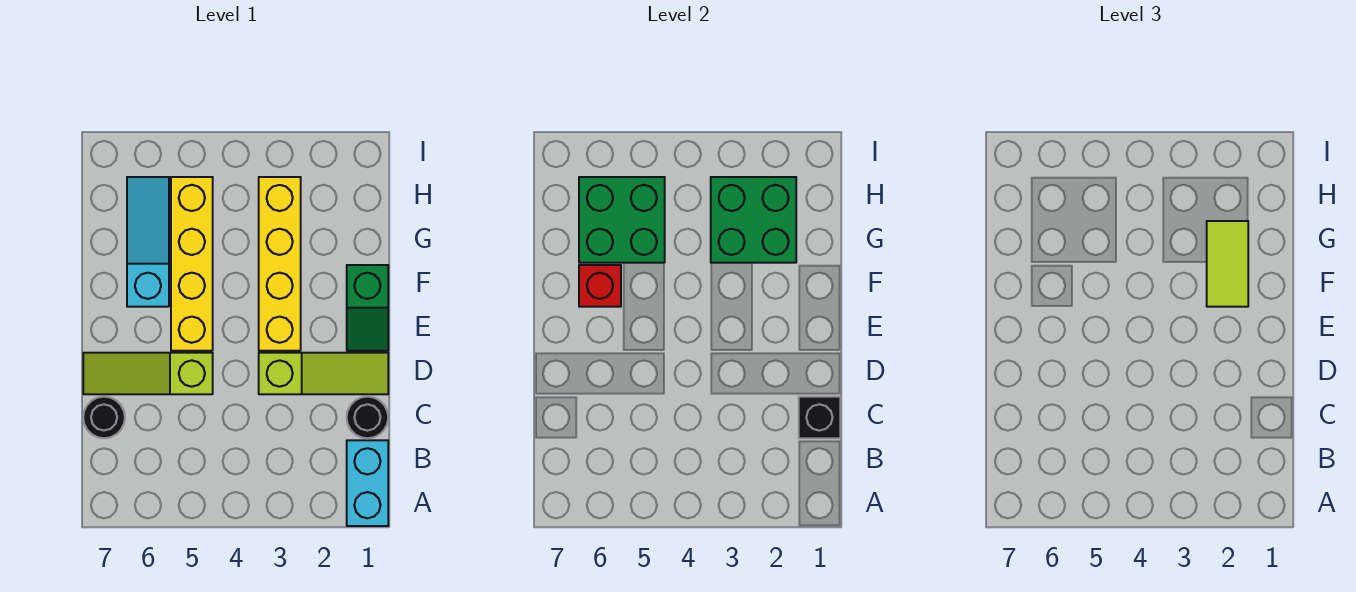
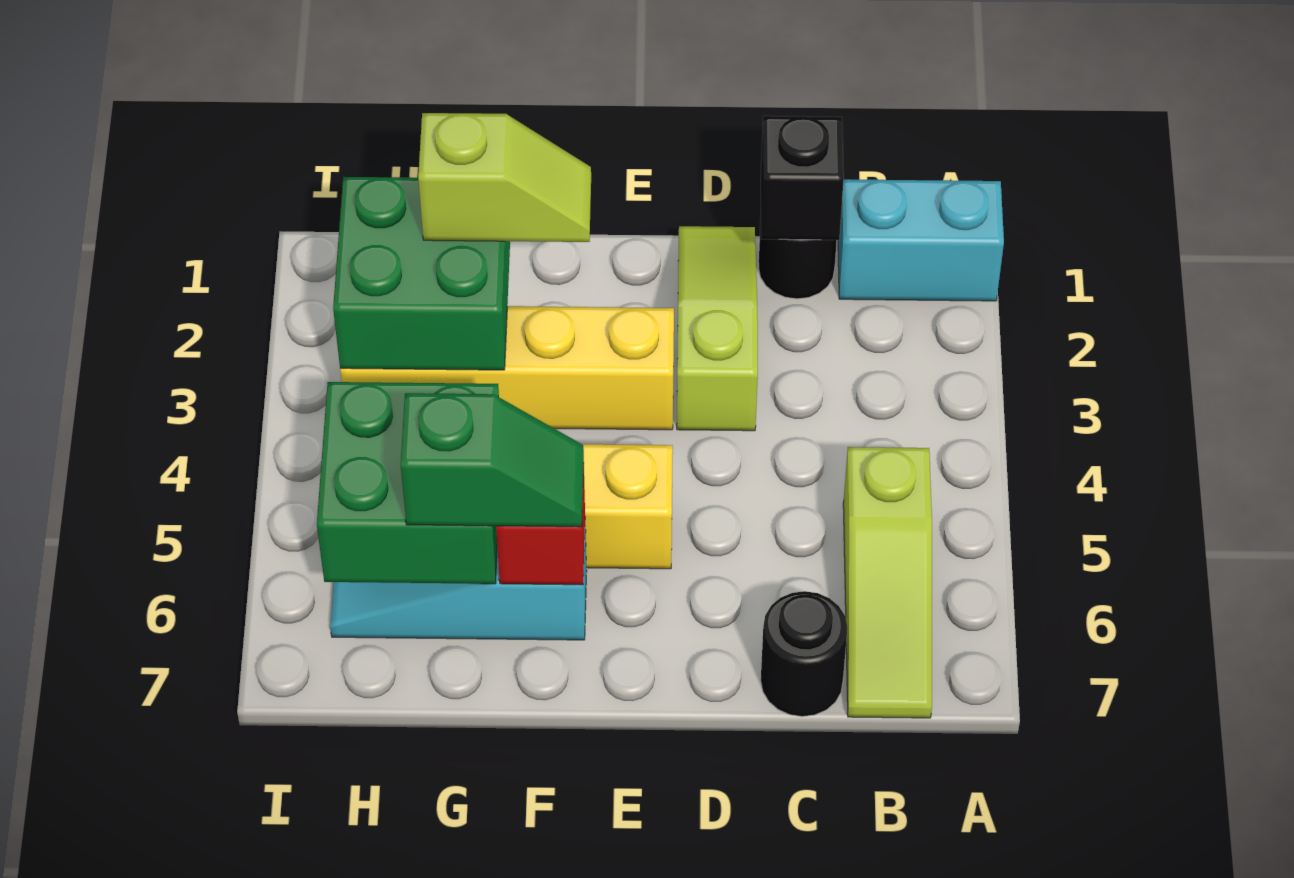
lime slope D5:D7 level 1 top 5 -> lime slope B5:B7 level 1 top 5
green slope E1:F1 level 1 top F -> green slope F6:G6 level 3 top G
lime tile F2:G2 level 3 -> lime slope F2:G2 level 3 top G

